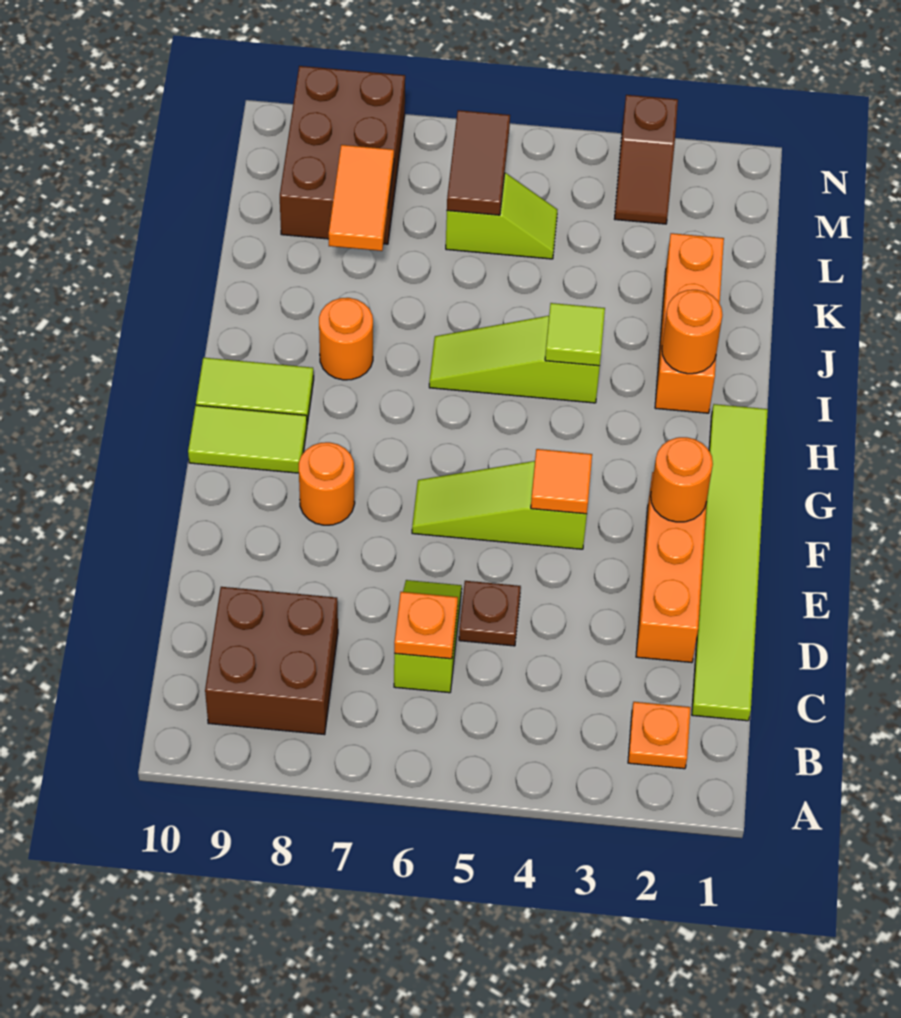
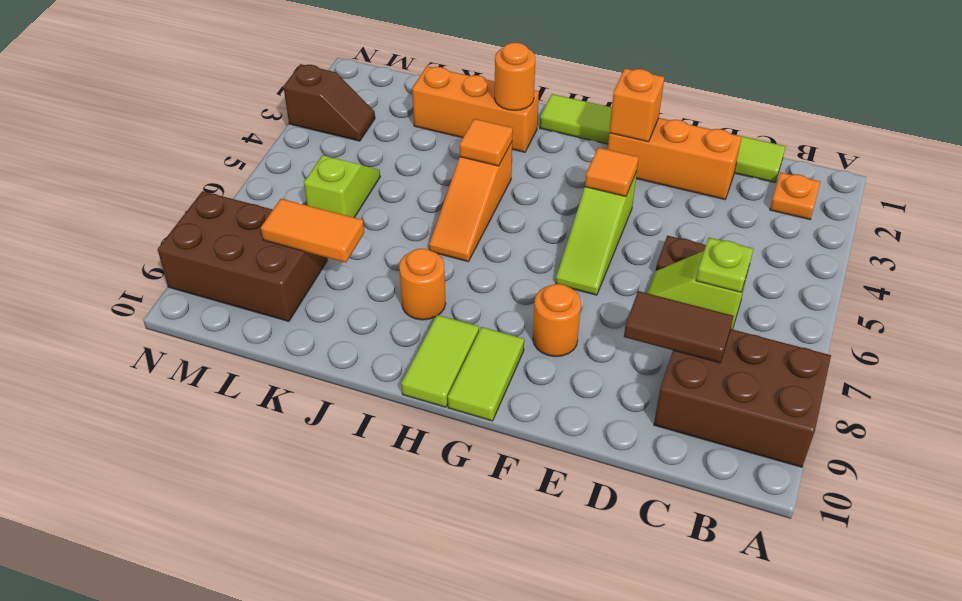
brown brick B8:C9 level 1 -> brown brick A8:C9 level 1
orange plate C6 level 2 -> lime plate C6 level 2
orange round brick F2 level 2 -> orange brick F2 level 2
lime slope I4:I6 level 1 top 4 -> orange slope I4:I6 level 1 top 4
lime tile I4 level 2 -> orange tile I4 level 2
brown tile L6:M6 level 2 -> brown tile C8:D8 level 2

